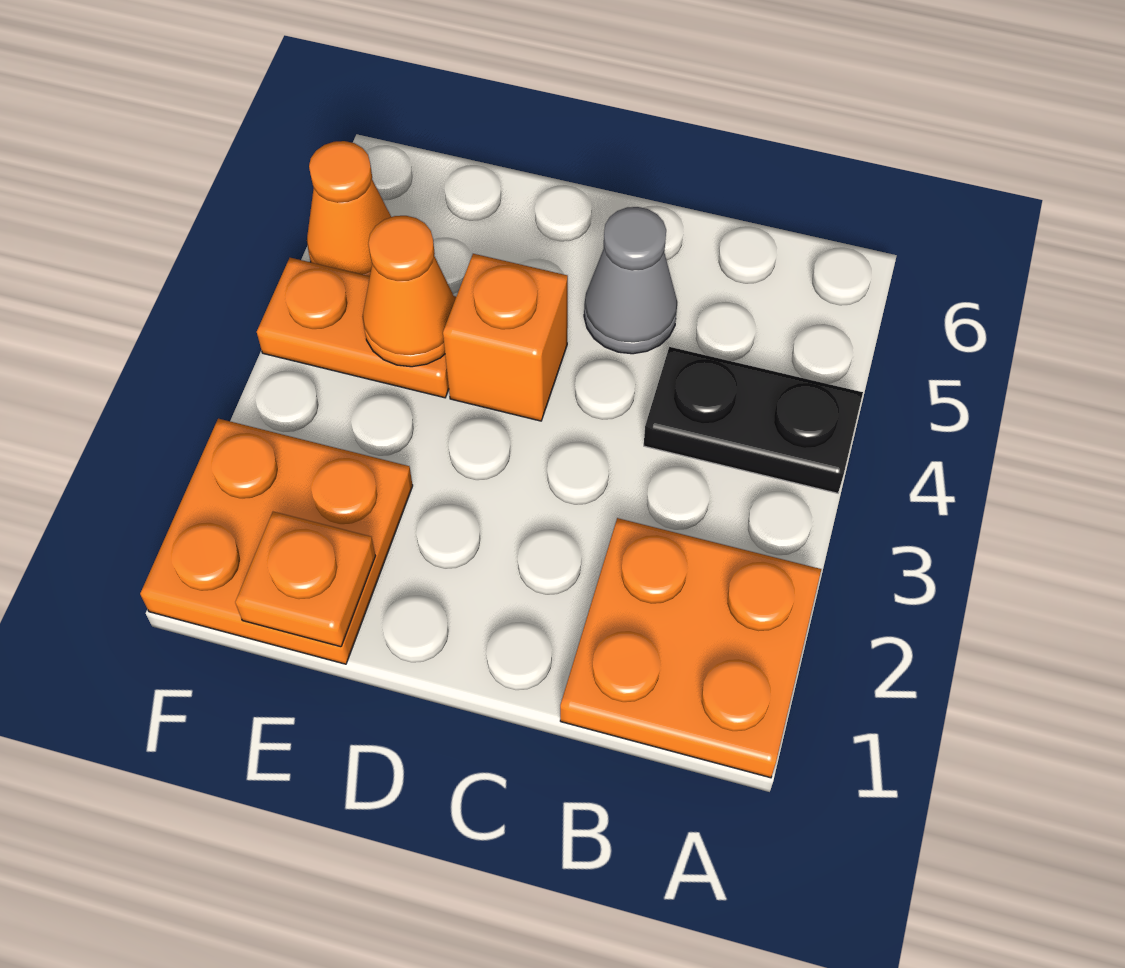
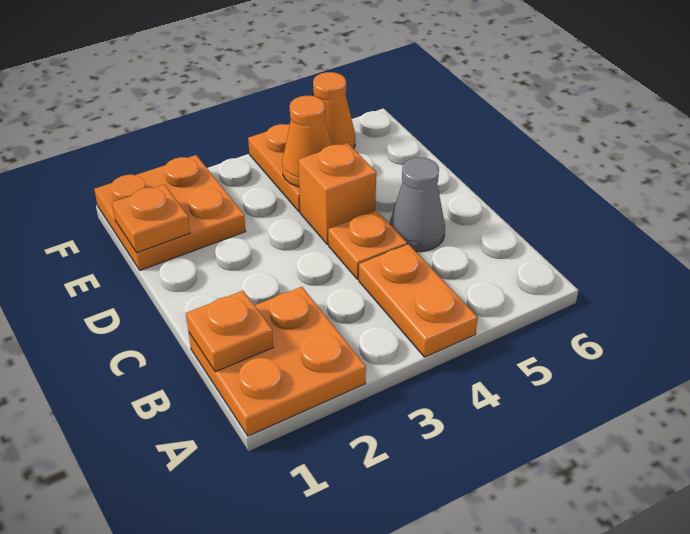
black plate A4:B4 level 1 -> orange plate A4:B4 level 1
none -> orange plate B1 level 2
none -> orange plate C4 level 1

